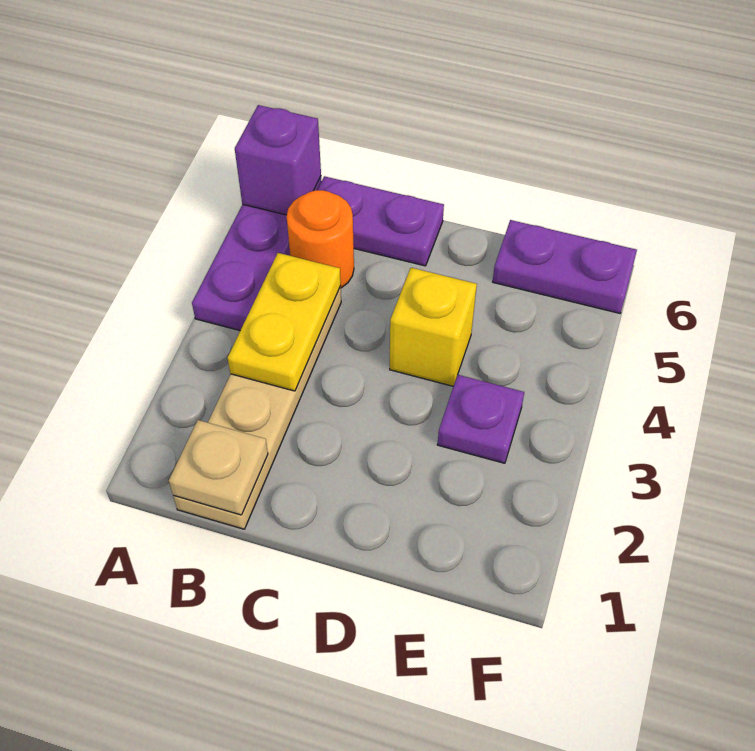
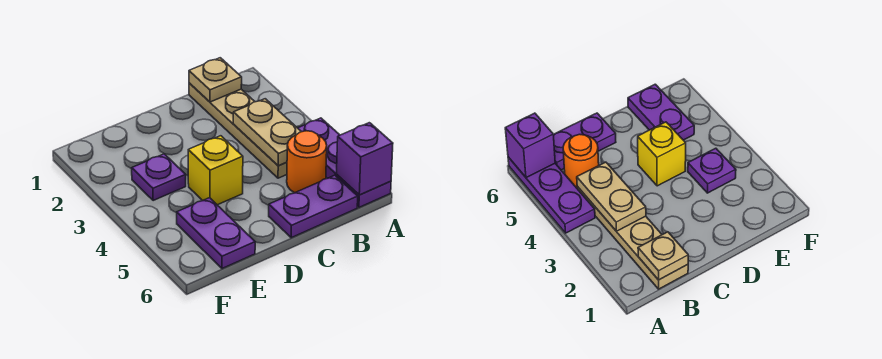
yellow plate B3:B4 level 2 -> tan plate B3:B4 level 2
purple plate E6:F6 level 1 -> purple plate E5:E6 level 1

